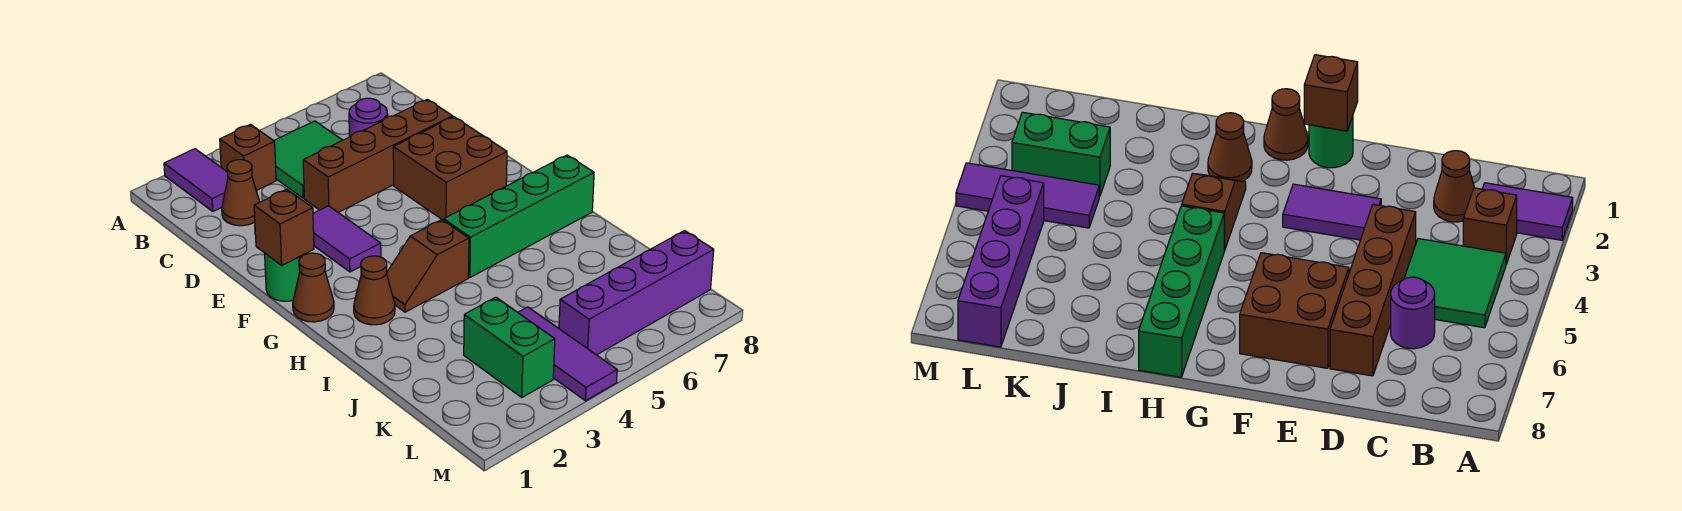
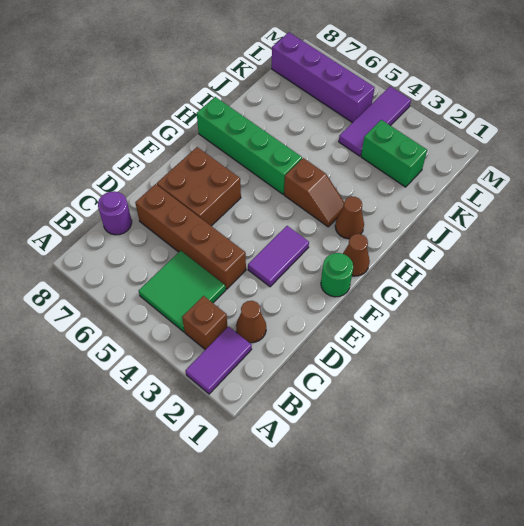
purple round brick C6 level 1 -> purple round brick C8 level 1
brown brick F1 level 2 -> none
green brick K3:L3 level 1 -> green brick K2:K3 level 1

